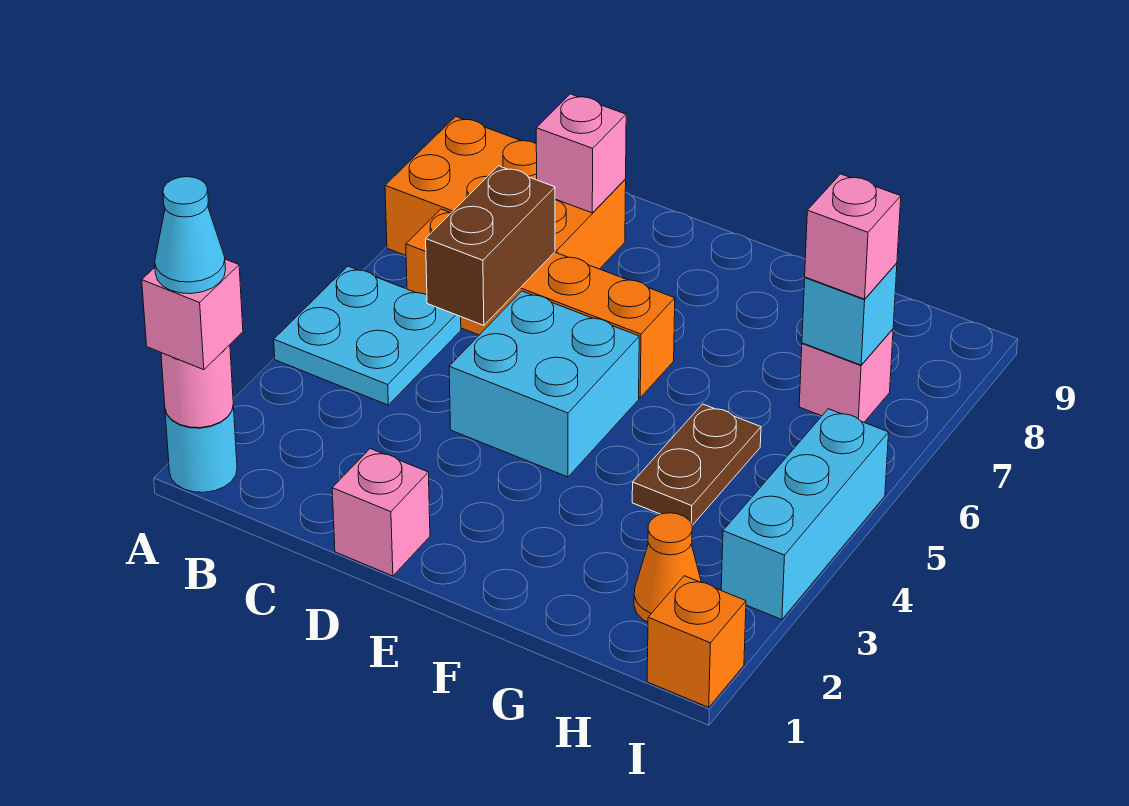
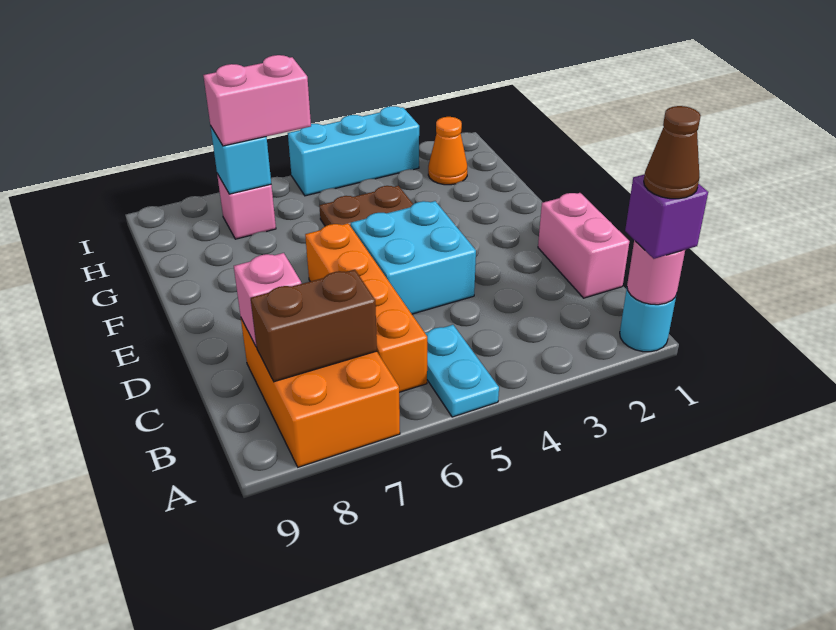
pink brick A1 level 3 -> purple brick A1 level 3
cyan cone A1 level 4 -> brown cone A1 level 4
cyan plate A4:B5 level 1 -> cyan plate A5:B5 level 1
brown brick C5:C6 level 2 -> brown brick B7:B8 level 2
pink brick D1 level 1 -> pink brick C1:D1 level 1
pink brick H7 level 3 -> pink brick H6:H7 level 3
orange brick I1 level 1 -> none

